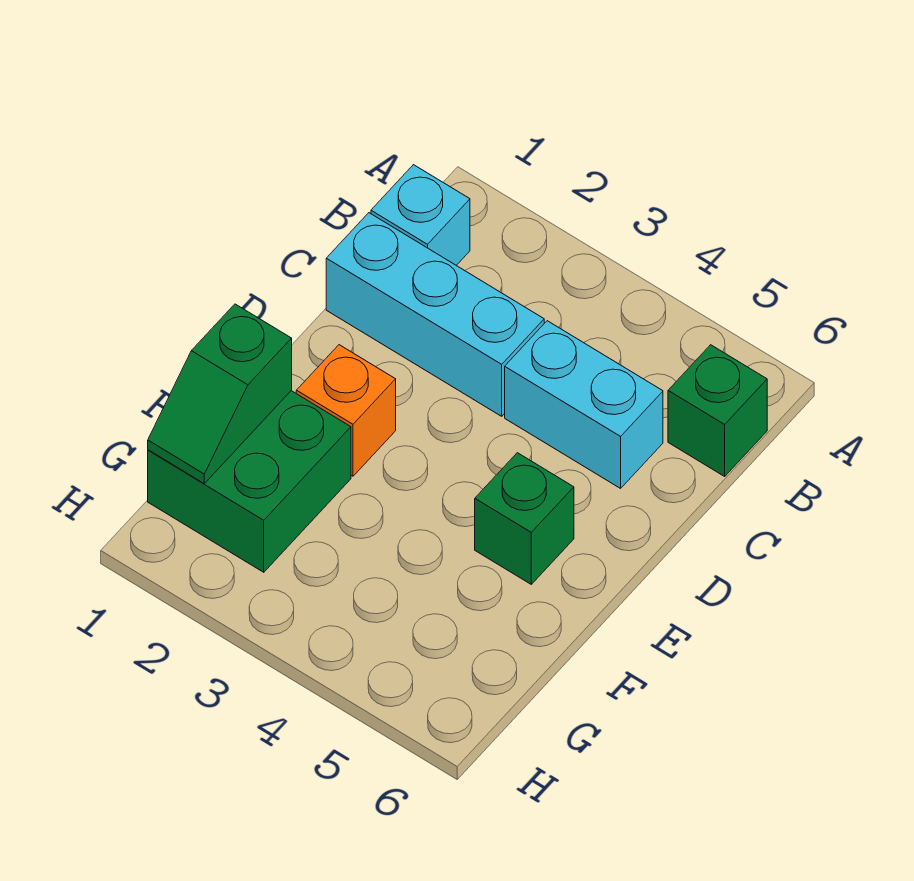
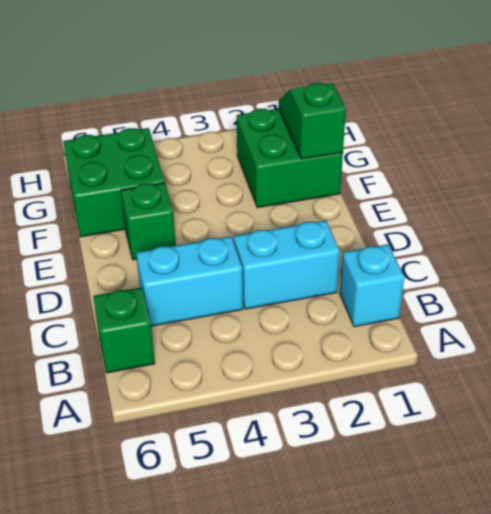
cyan brick C1:C3 level 1 -> cyan brick C2:C3 level 1
orange brick E2 level 1 -> none
none -> green brick F5:G6 level 1

